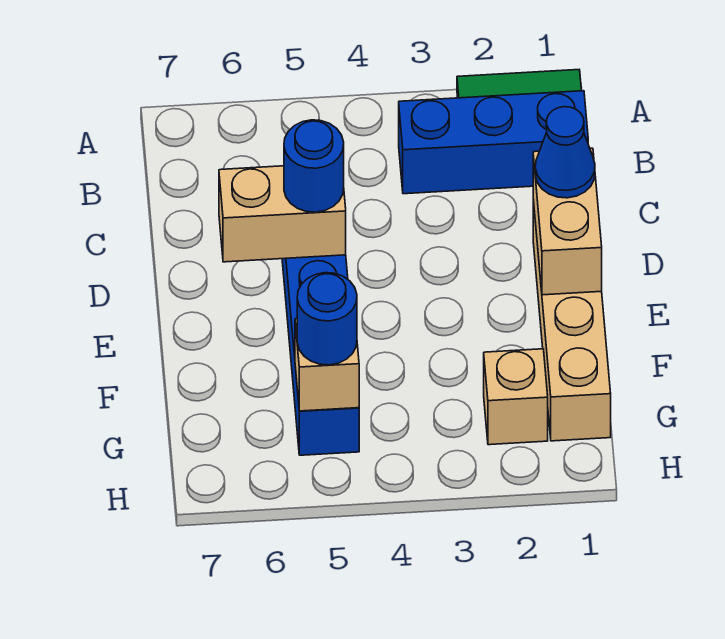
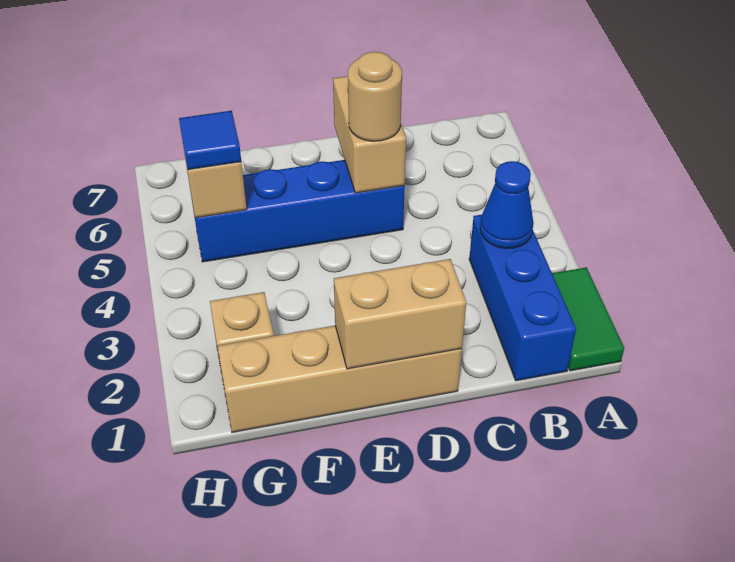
blue cone D1 level 3 -> blue cone B3 level 2
blue round brick D5 level 3 -> tan round brick D5 level 3
blue round brick G5 level 3 -> blue tile G5 level 3

